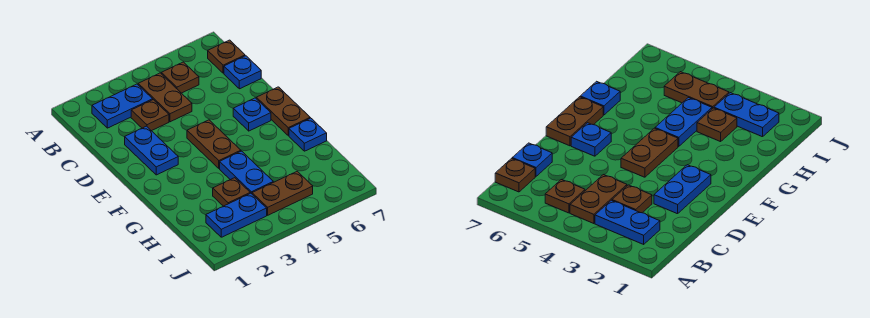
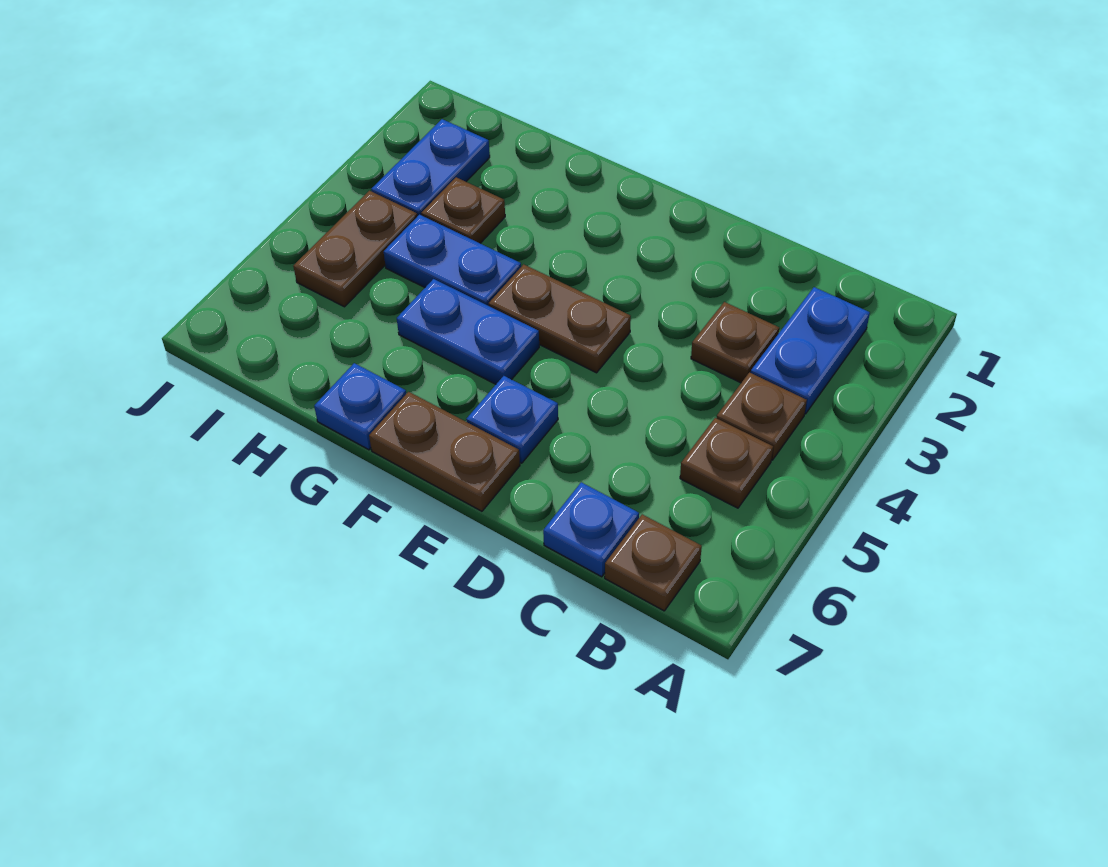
brown plate B4:C4 level 1 -> brown plate B4 level 1
blue plate D2:E2 level 1 -> blue plate F5:G5 level 1

